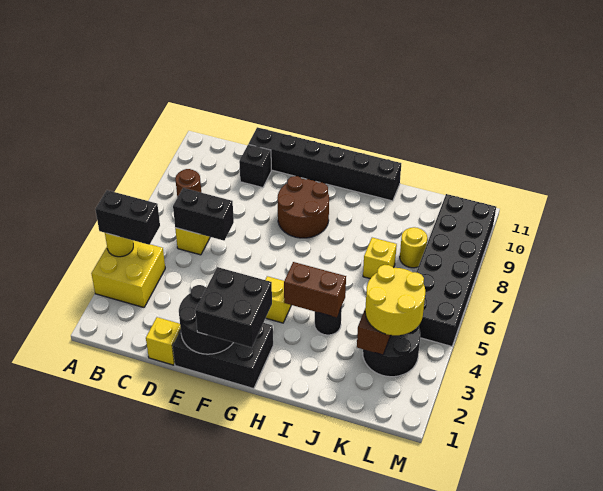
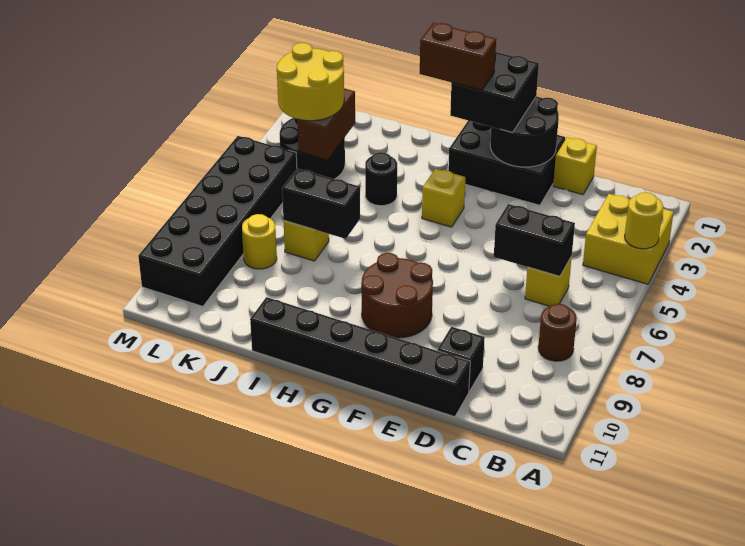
black brick A4:B4 level 3 -> black brick I7:J7 level 2
brown brick H4:I4 level 2 -> brown brick G2:H2 level 4

